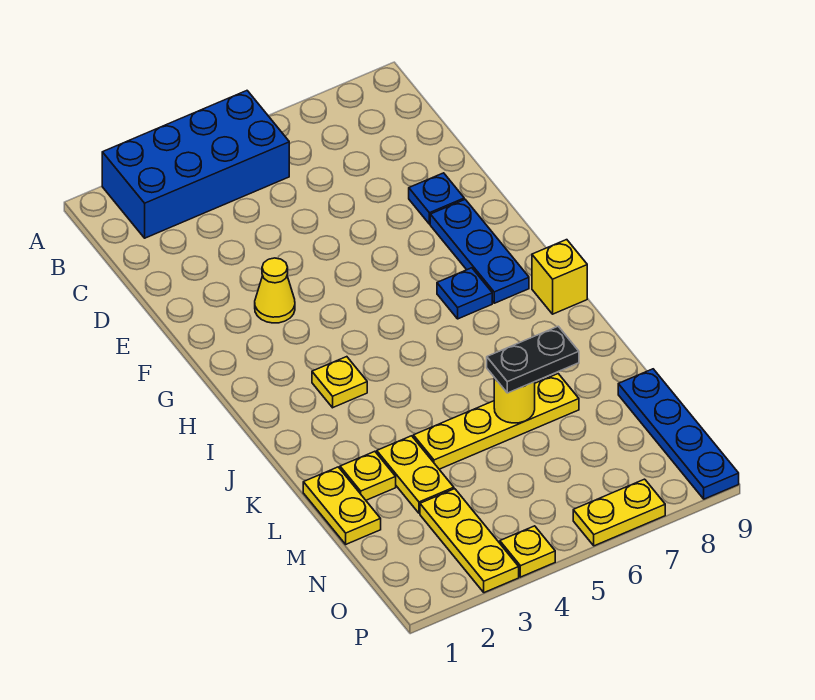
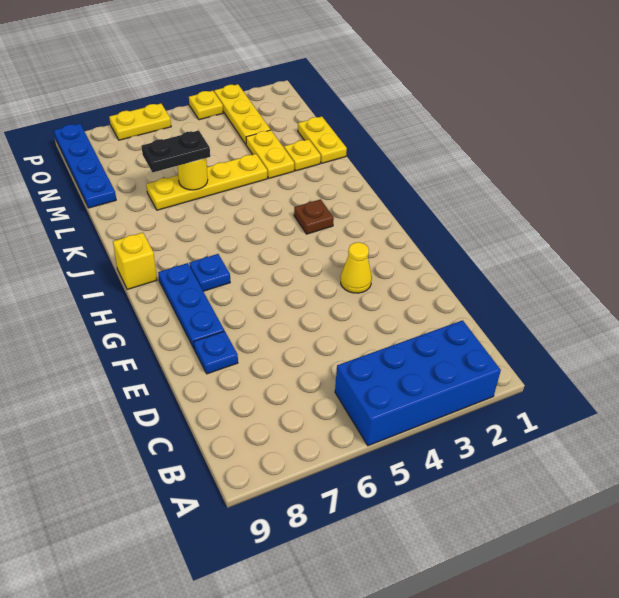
yellow plate I3 level 1 -> brown plate I3 level 1

